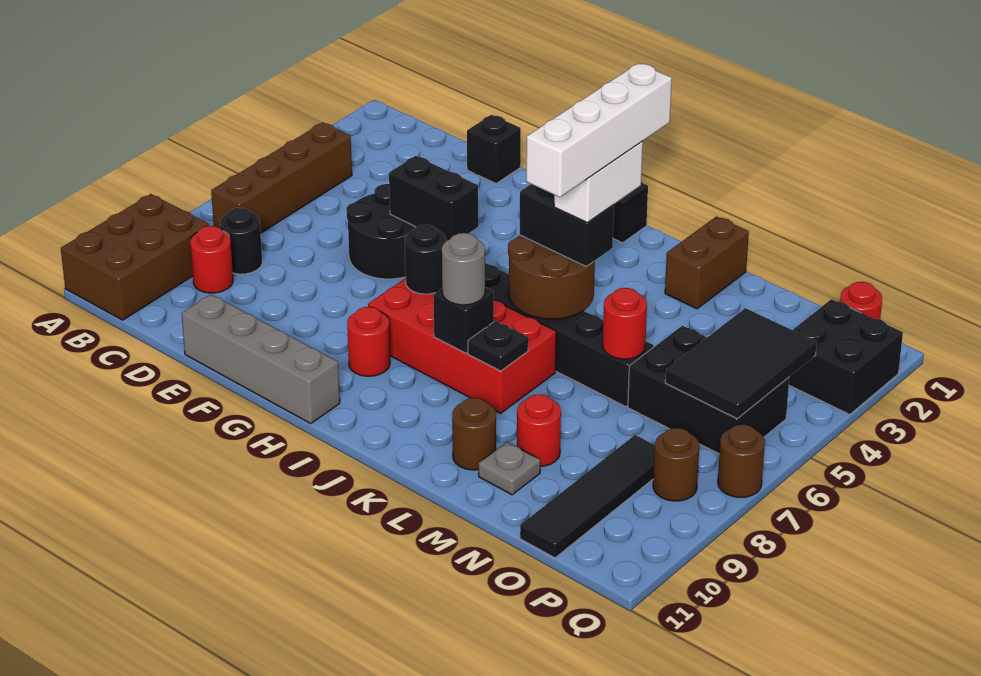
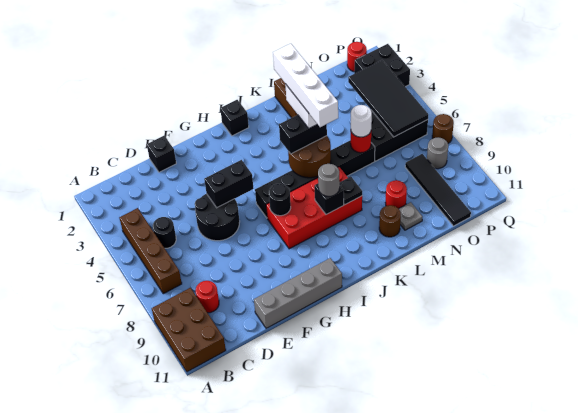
black round brick C8 level 1 -> black round brick C5 level 1
red round brick H9 level 1 -> none
none -> white round brick M6 level 3
black tile O4:P6 level 2 -> black tile O3:P6 level 2
brown round brick P8 level 1 -> grey round brick P8 level 1

